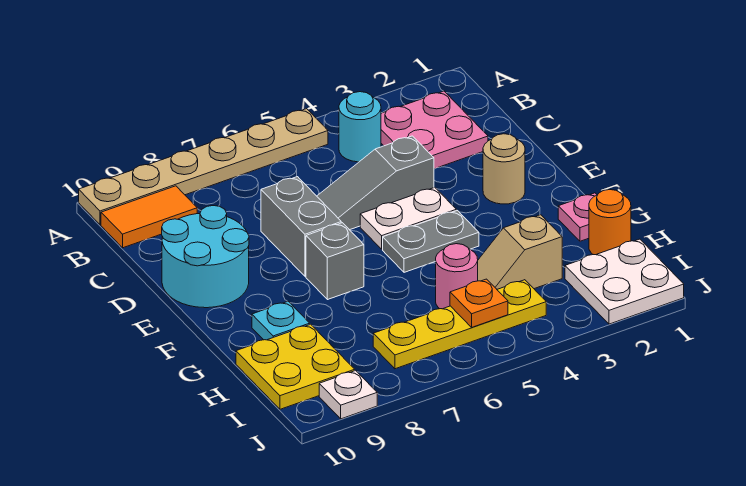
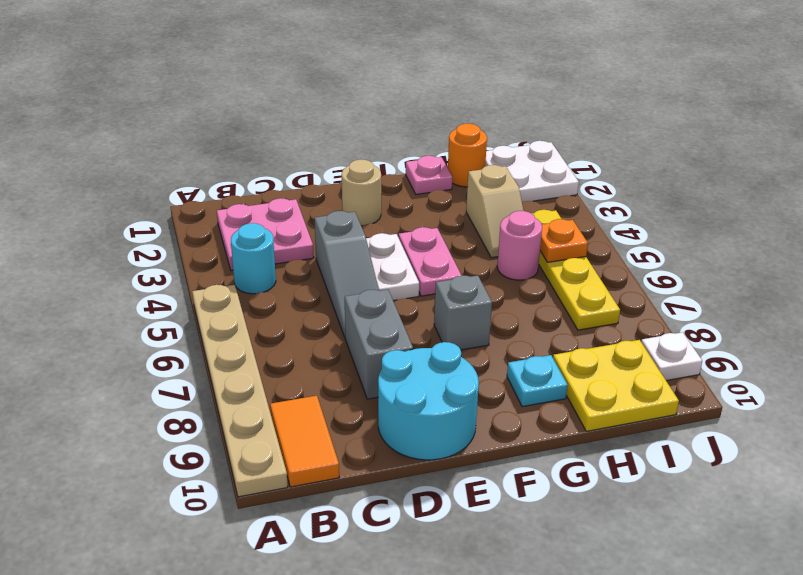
grey brick D7:E7 level 1 -> grey brick D7:D8 level 1
grey plate F4:F5 level 1 -> pink plate F4:F5 level 1

